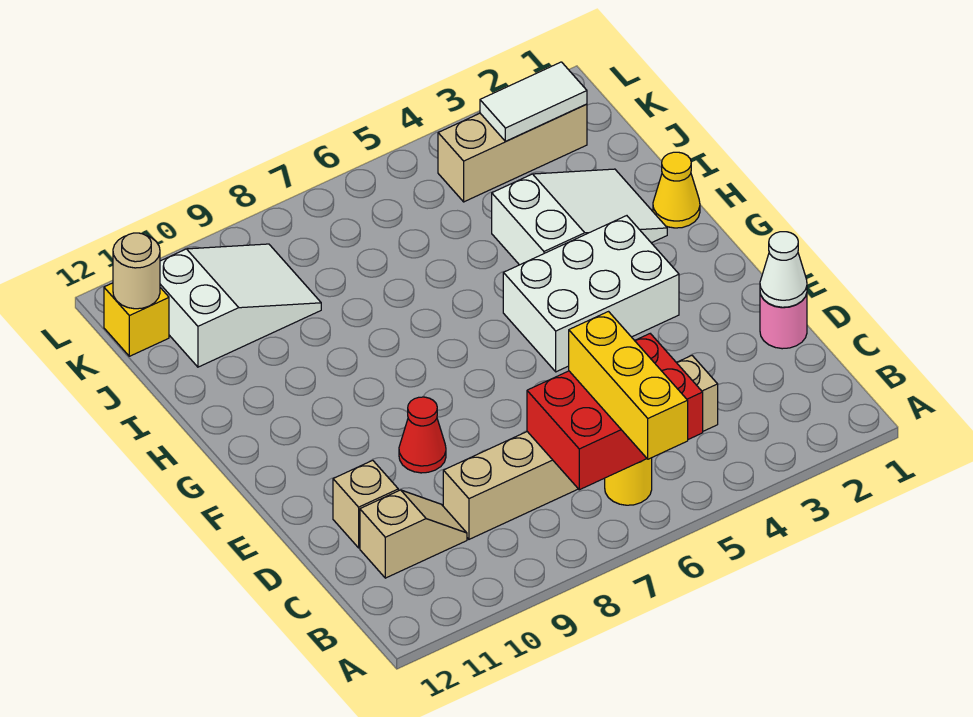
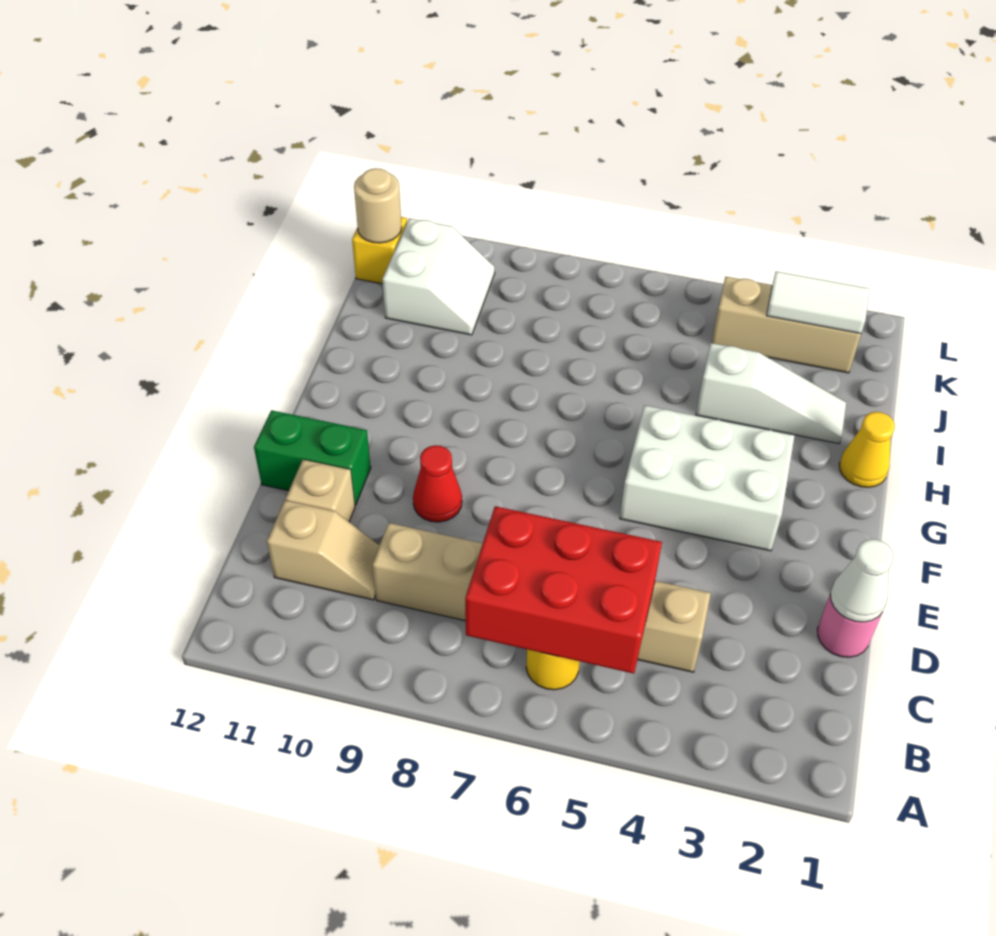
yellow brick A6:C6 level 3 -> none
none -> green brick E11:E12 level 1
white slope H2:I4 level 1 top 4 -> white slope I2:I4 level 1 top 4
white slope J9:K11 level 1 top 11 -> white slope J10:K11 level 1 top 11

